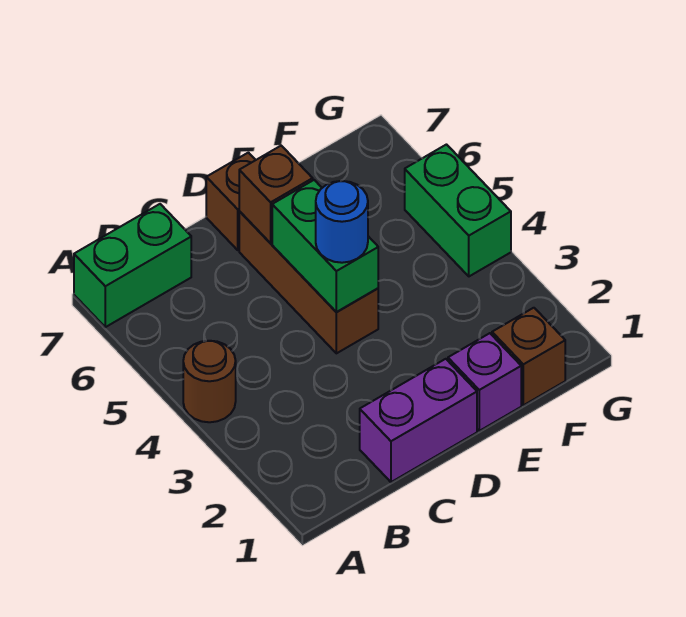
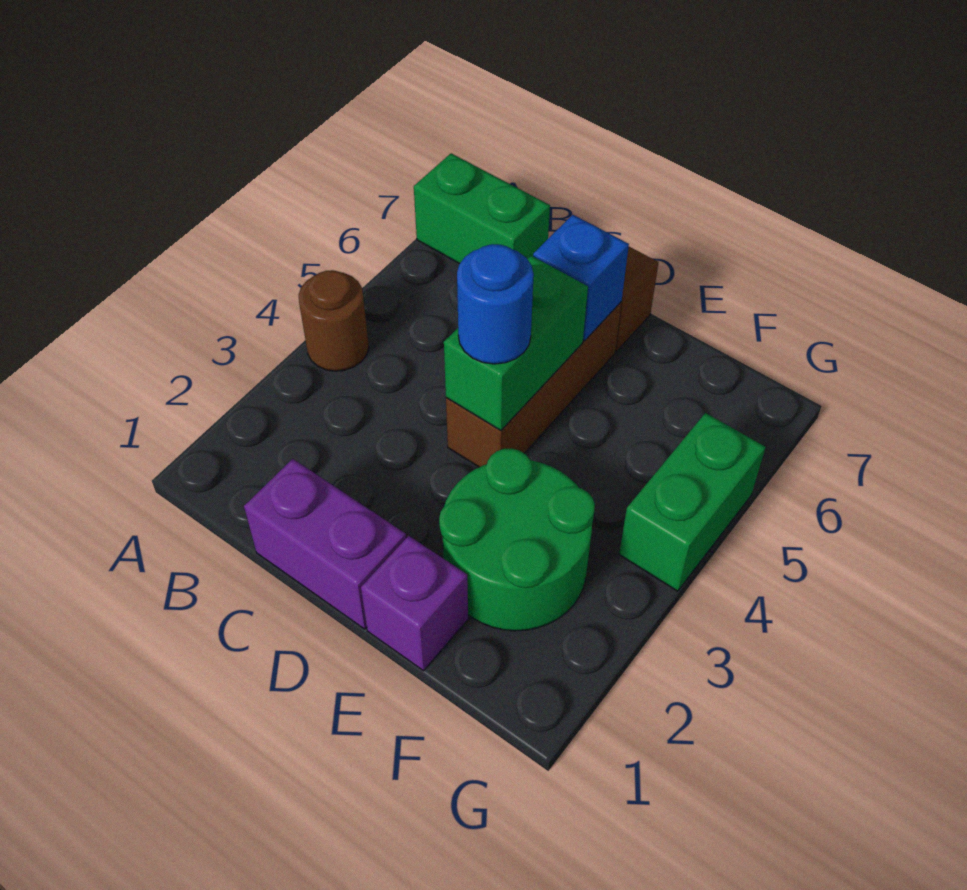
brown brick D6 level 2 -> blue brick D6 level 2
none -> green round brick E2:F3 level 1
brown brick F1 level 1 -> none

